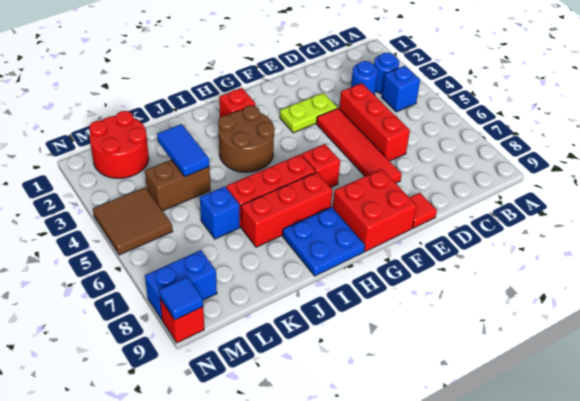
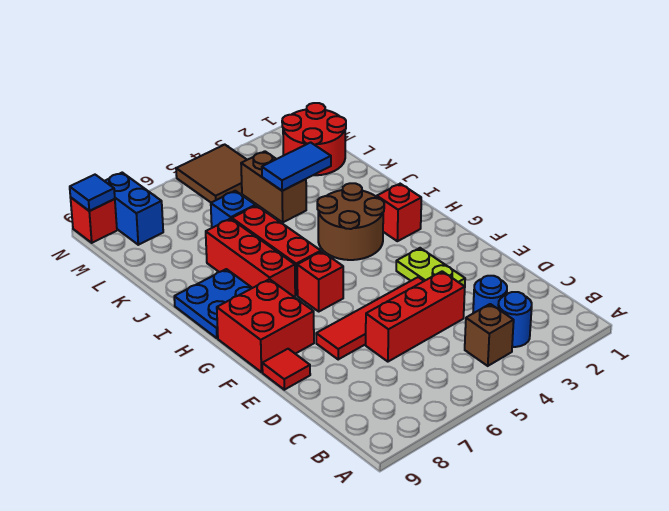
blue brick B4 level 1 -> brown brick B4 level 1

